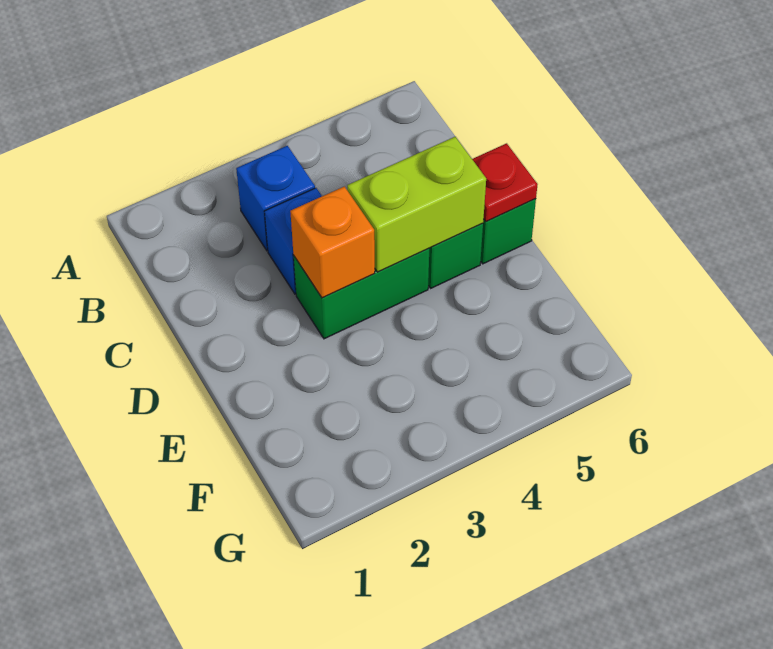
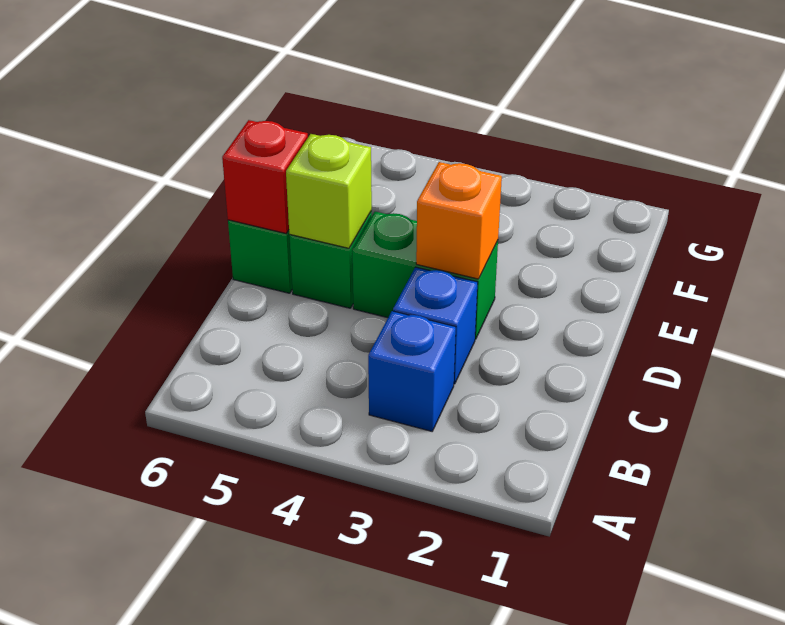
lime brick D4:D5 level 2 -> lime brick D5 level 2
red plate D6 level 2 -> red brick D6 level 2

